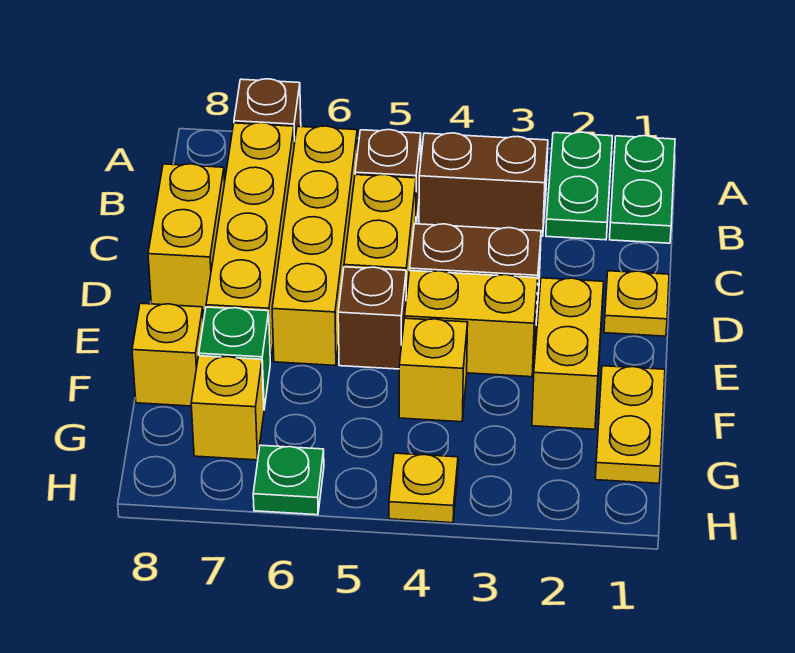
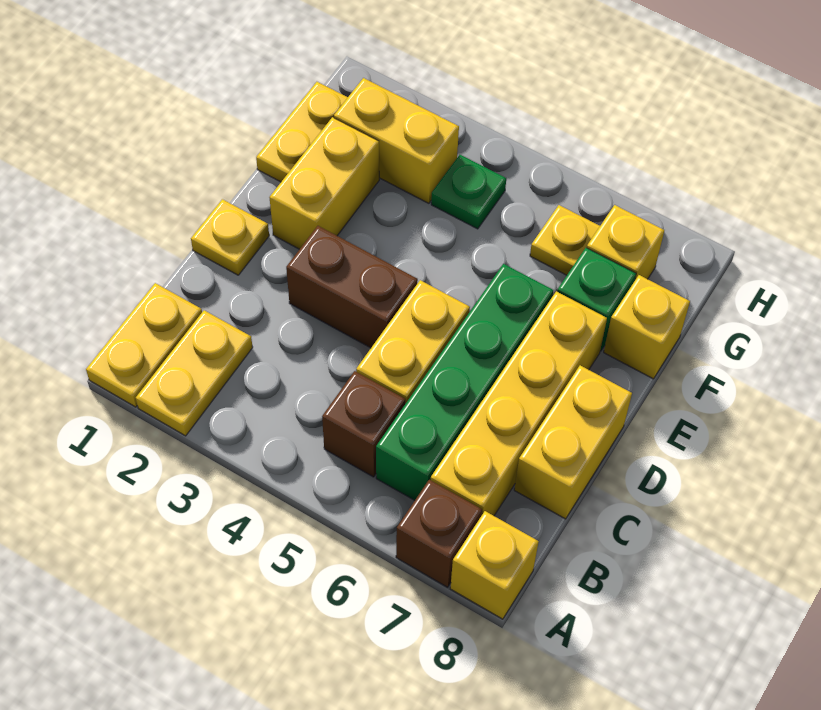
green plate A1:B1 level 1 -> yellow plate A1:B1 level 1
green plate A2:B2 level 1 -> yellow plate A2:B2 level 1
brown brick B3:B4 level 1 -> none
yellow brick B6:E6 level 1 -> green brick B6:E6 level 1
yellow brick E3:E4 level 1 -> yellow brick G2:G3 level 1
brown brick E5 level 1 -> none
yellow brick F4 level 1 -> yellow brick A8 level 1
yellow plate H4 level 1 -> yellow plate G6 level 1
green plate H6 level 1 -> green plate G4 level 1

